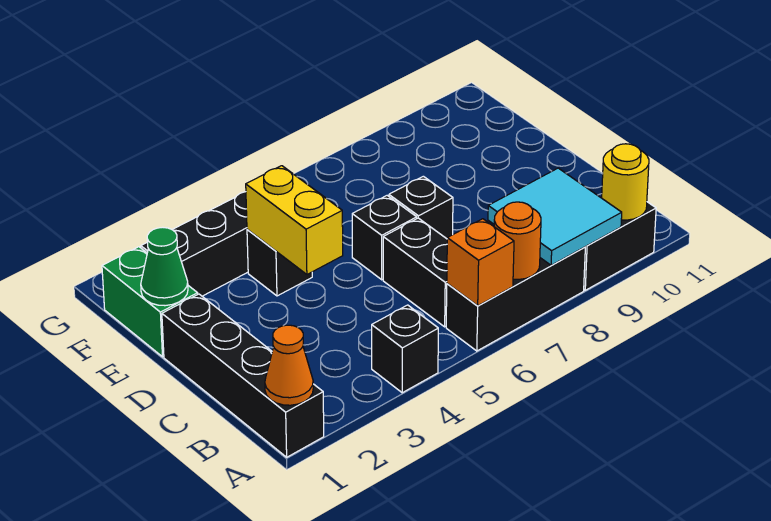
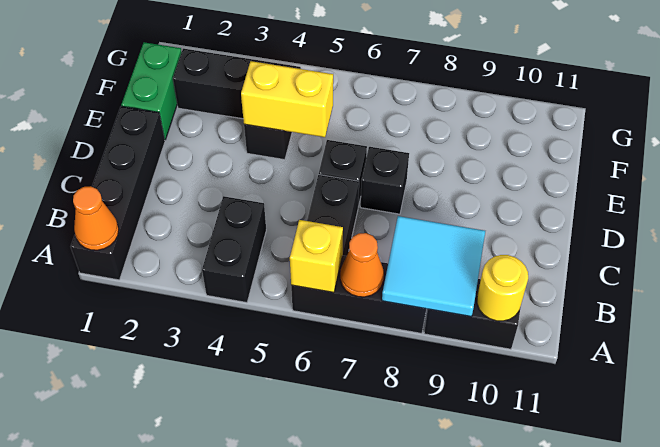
black brick A4 level 1 -> black brick A4:B4 level 1
orange brick A6 level 2 -> yellow brick A6 level 2
orange round brick A7 level 2 -> orange cone A7 level 2
yellow brick D4:E4 level 2 -> yellow brick E4:E5 level 2
green cone E1 level 2 -> none

